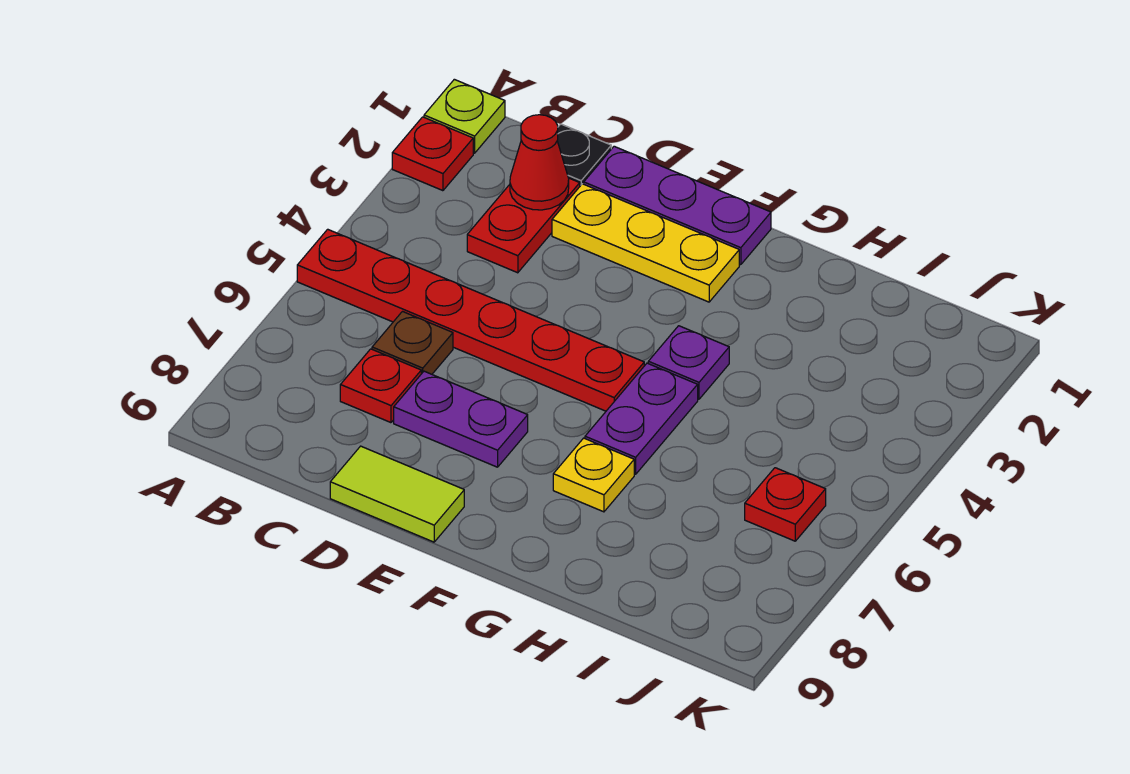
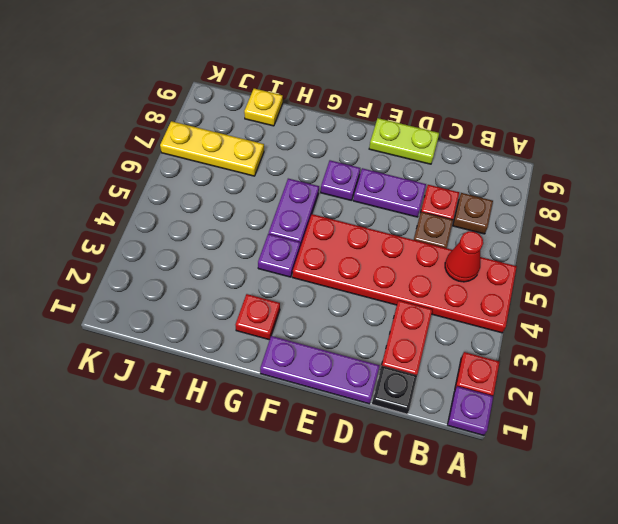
lime plate A1 level 1 -> purple plate A1 level 1
red plate A5:F5 level 1 -> red plate A4:F5 level 1
none -> brown plate B7 level 1
red cone C2 level 2 -> red cone B5 level 2
yellow plate D2:F2 level 1 -> yellow plate I7:K7 level 1
lime tile D9:E9 level 1 -> lime plate D9:E9 level 1
none -> purple plate F7 level 1
yellow plate G7 level 1 -> yellow plate I9 level 1
red plate J6 level 1 -> red plate G2 level 1

